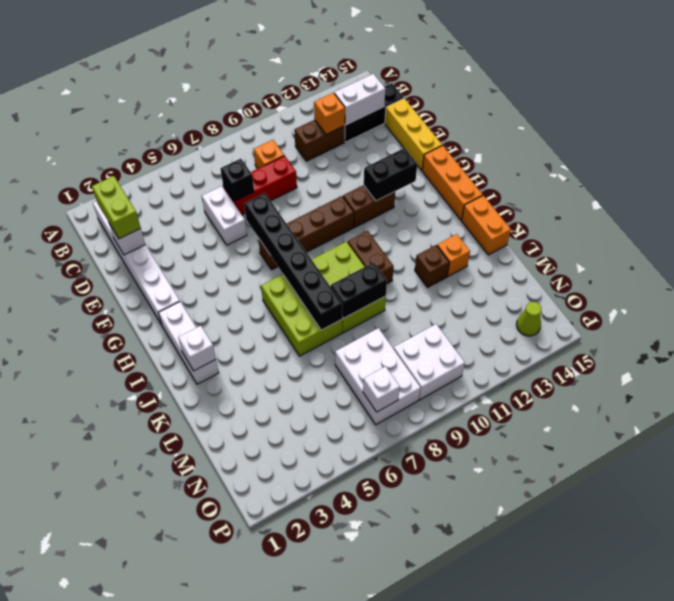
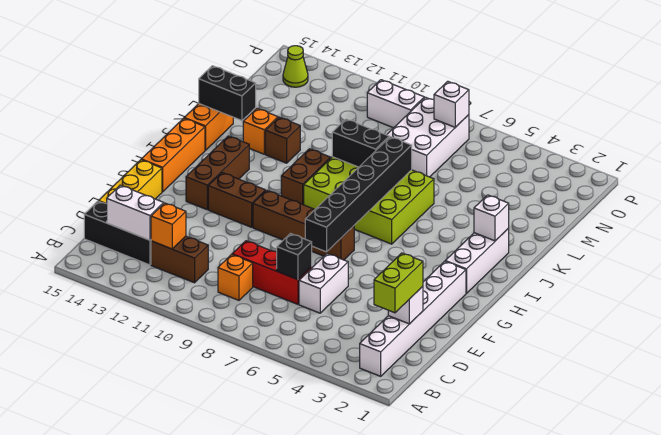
black brick G12:G13 level 2 -> black brick K14:K15 level 2
none -> brown brick G13:I13 level 1
white brick N9:O10 level 1 -> white brick O9:O10 level 1

